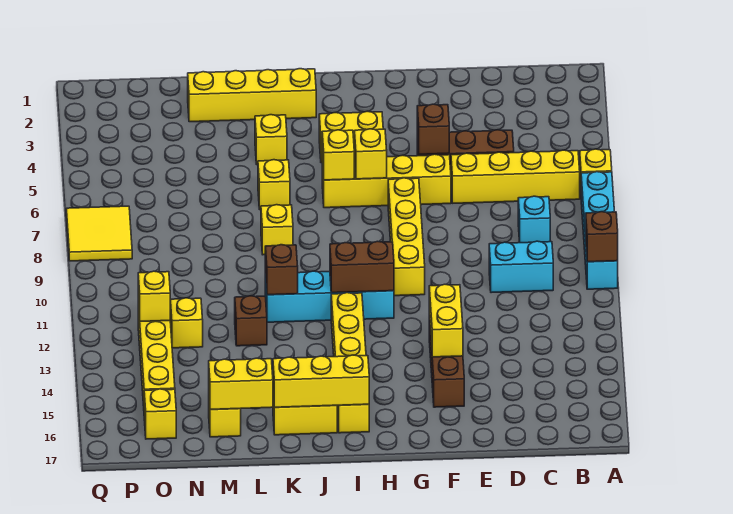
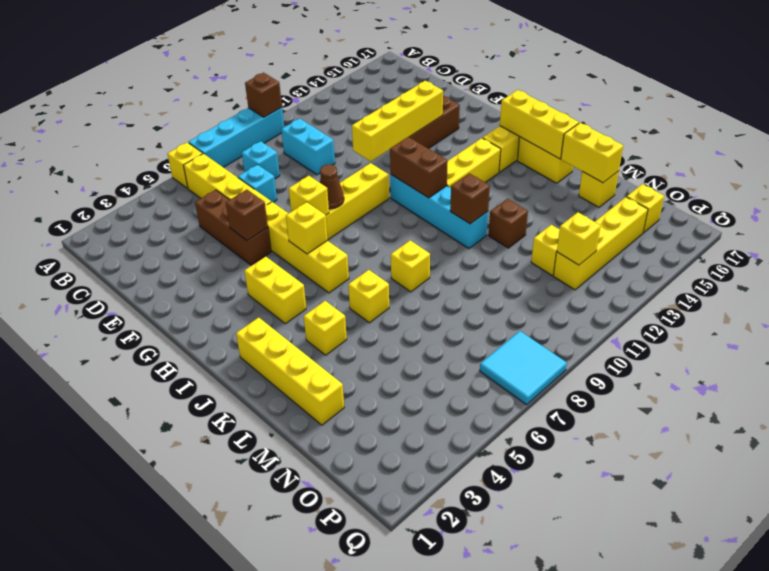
none -> cyan brick D7 level 1
yellow brick F13:F14 level 2 -> yellow brick F11:F14 level 2
none -> brown cone G8 level 2
yellow brick I6 level 2 -> yellow brick G7 level 2
yellow tile P7:Q8 level 1 -> cyan tile P7:Q8 level 1

